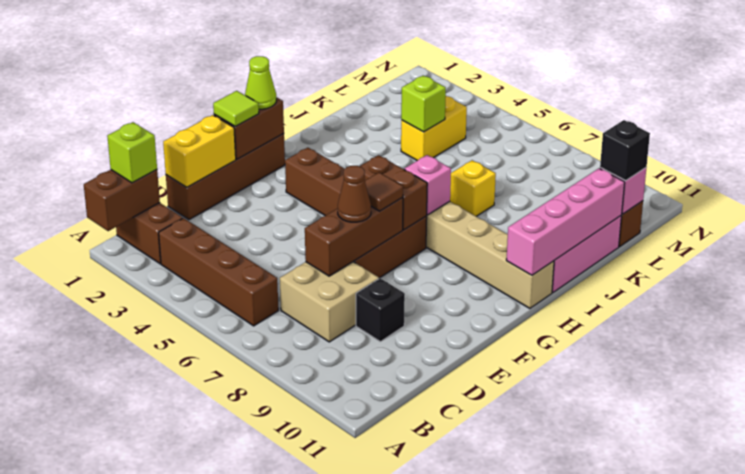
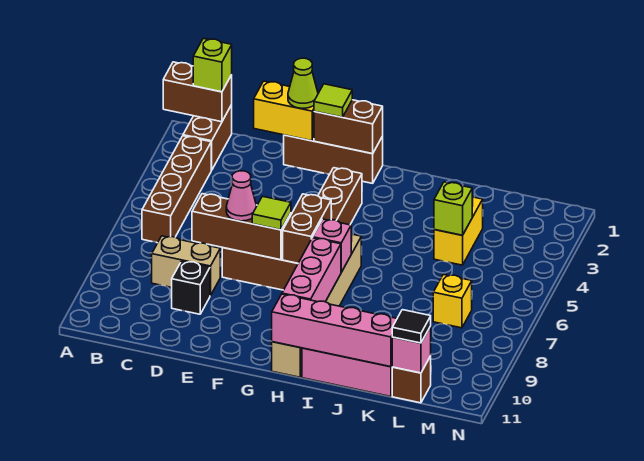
tan brick C7:D8 level 1 -> tan brick C8:D8 level 1
brown brick D1:G1 level 1 -> brown brick E1:G1 level 1
brown cone E7 level 3 -> pink cone E7 level 3
brown tile F7 level 3 -> lime tile F7 level 3
lime cone G1 level 3 -> lime cone E1 level 3
none -> pink brick H8:H10 level 2
yellow brick J7 level 1 -> yellow brick L7 level 1
yellow brick K4:L4 level 1 -> yellow brick K3:K4 level 1
black brick L11 level 3 -> black tile L11 level 3

